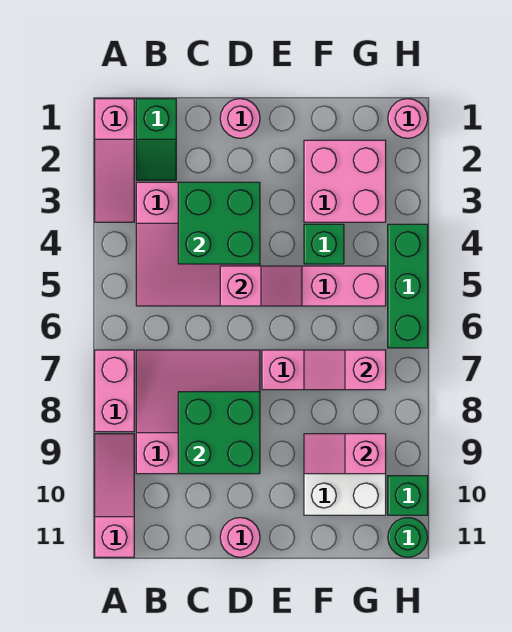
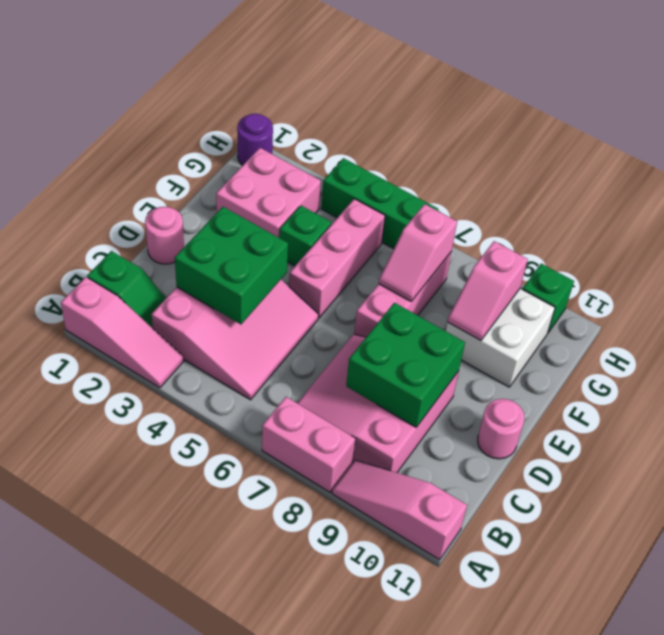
pink slope D5:E5 level 2 top D -> none
pink round brick H1 level 1 -> purple round brick H1 level 1
green round brick H11 level 1 -> none

